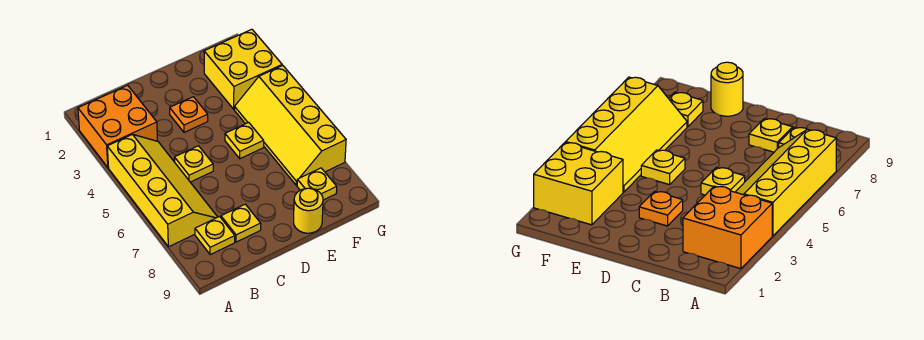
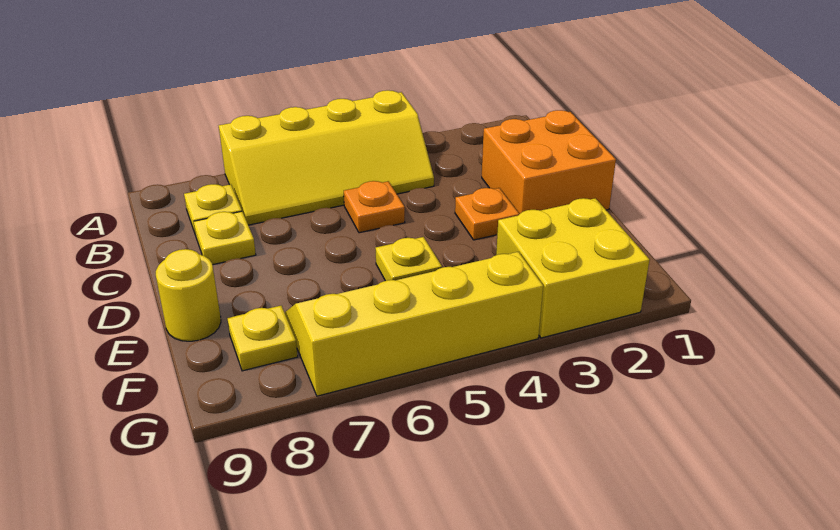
orange brick A2:B3 level 1 -> orange brick C1:D2 level 1
yellow plate C5 level 1 -> orange plate C5 level 1

